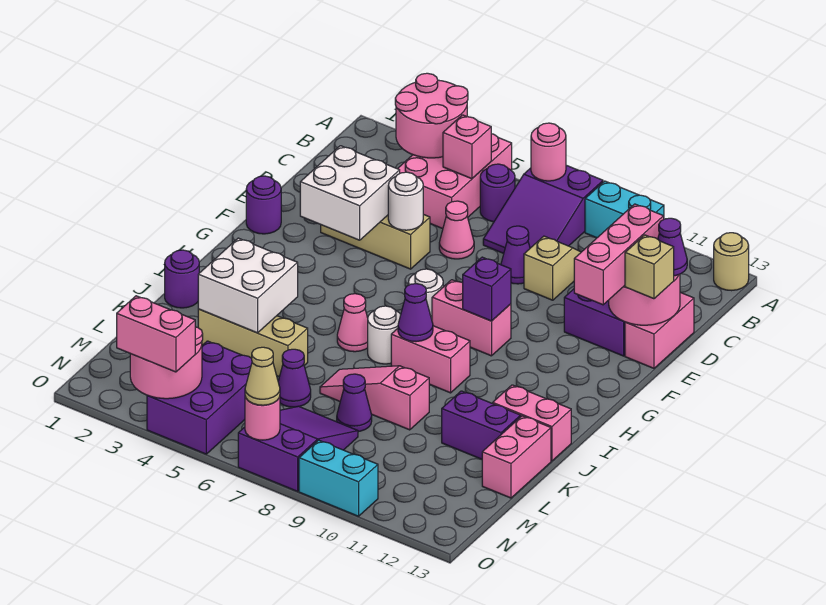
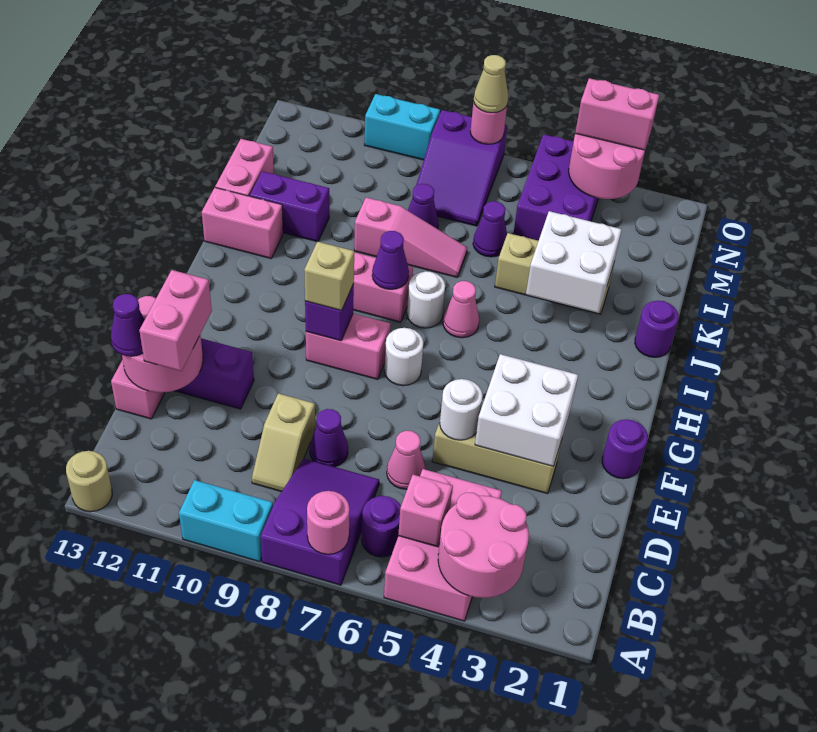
pink brick D12:F12 level 3 -> pink brick D12:E12 level 3
tan brick E13 level 3 -> tan brick G9 level 3

